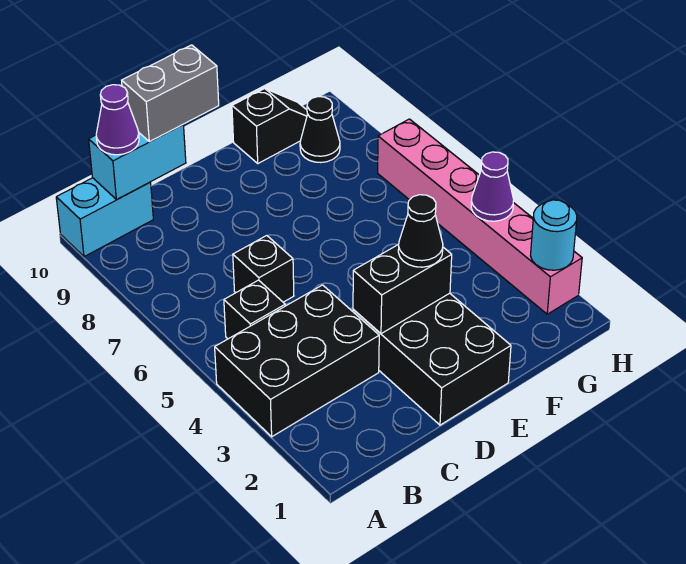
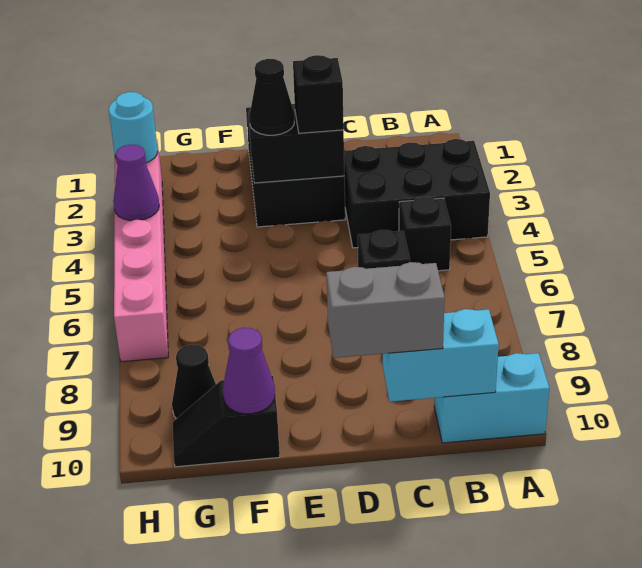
purple cone B10 level 3 -> purple cone F10 level 2
none -> black brick D3 level 3

